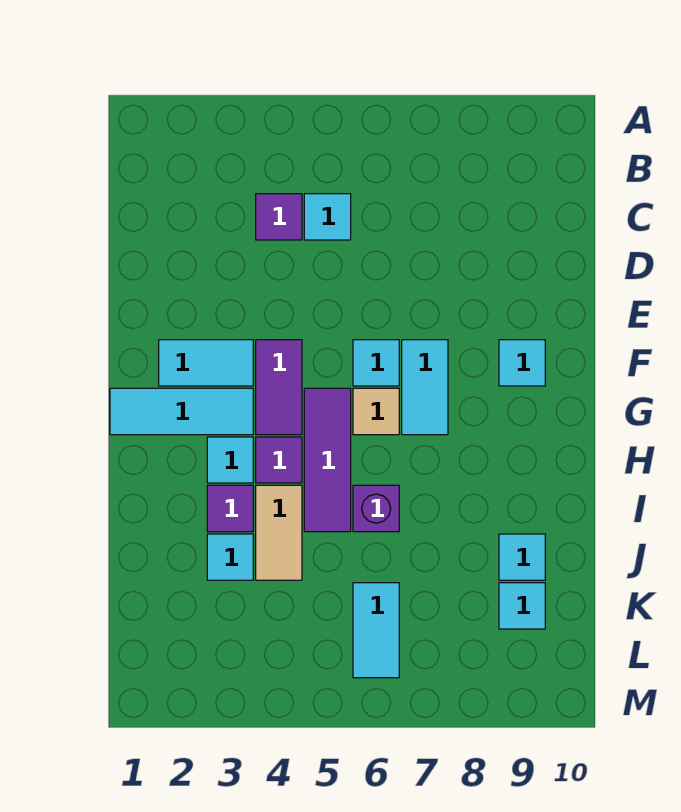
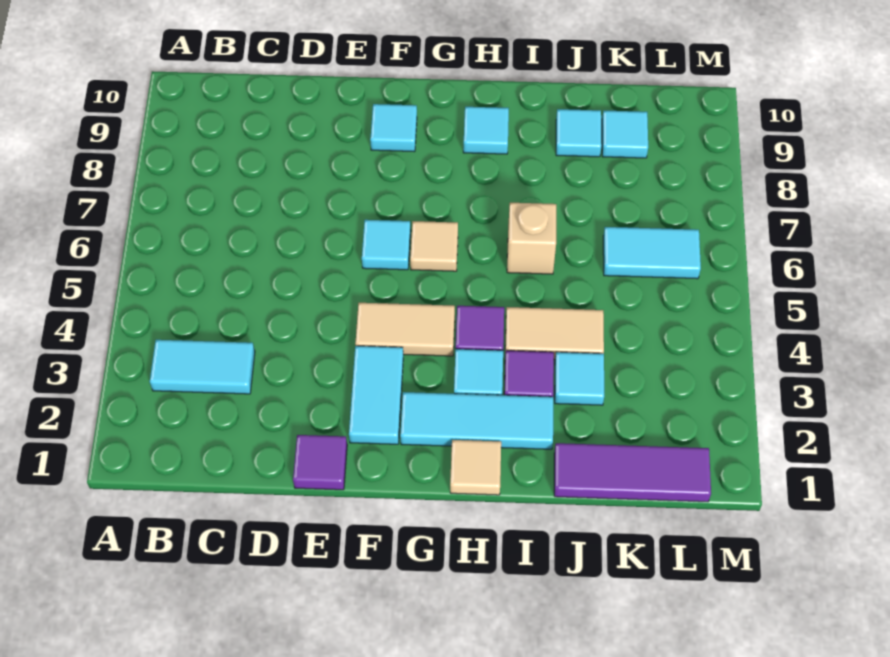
purple tile C4 level 1 -> purple tile E1 level 1
cyan tile C5 level 1 -> cyan tile H9 level 1
purple tile F4:G4 level 1 -> tan tile F4:G4 level 1
cyan tile F7:G7 level 1 -> cyan tile B3:C3 level 1
cyan tile G1:G3 level 1 -> cyan tile G2:I2 level 1
purple tile G5:I5 level 1 -> purple tile J1:L1 level 1
none -> tan tile H1 level 1
purple brick I6 level 1 -> tan brick I6 level 1

